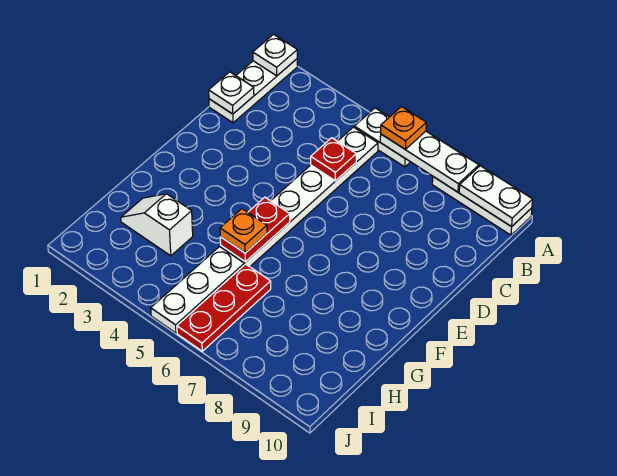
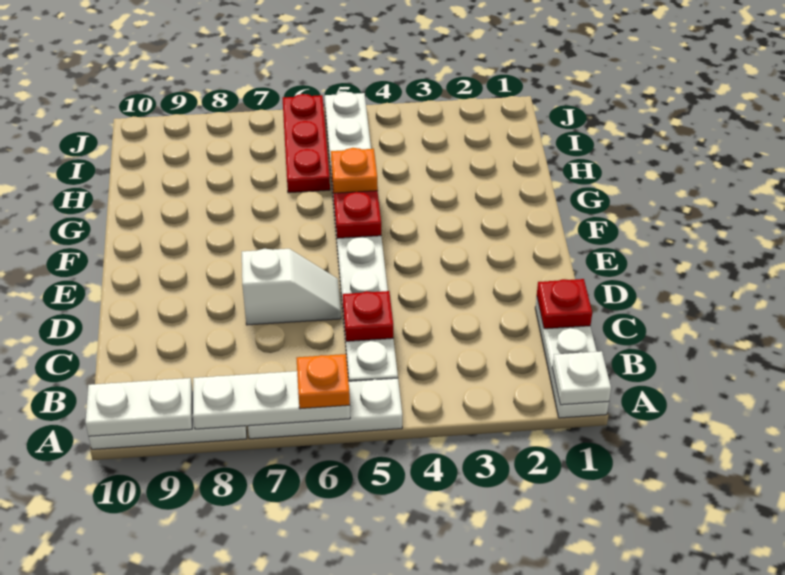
white plate A5:A6 level 1 -> white plate A5:A7 level 1
white plate C1 level 2 -> red plate C1 level 2
white slope H2:H3 level 1 top 3 -> white slope D6:D7 level 1 top 7

